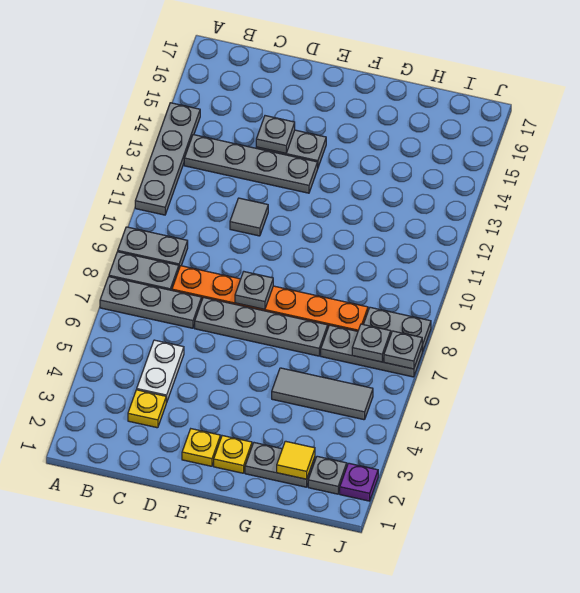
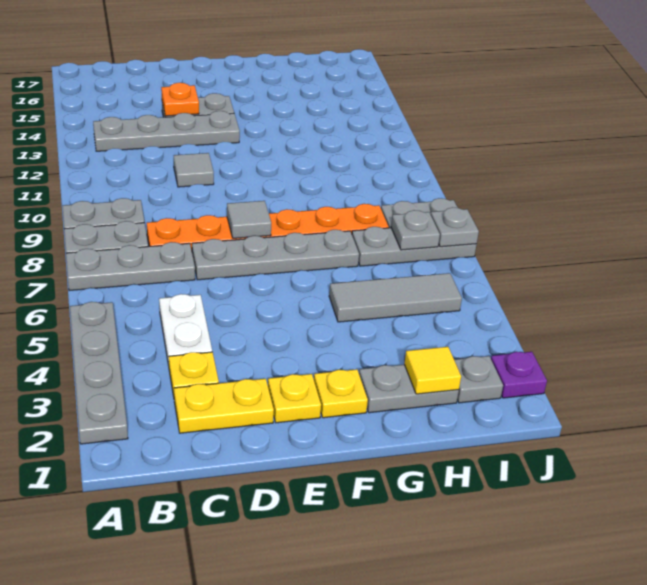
grey plate A11:A14 level 1 -> grey plate A2:A5 level 1
none -> yellow plate C2:D2 level 1
grey plate D14 level 2 -> orange plate D14 level 2
grey plate E8 level 2 -> grey tile E8 level 2

